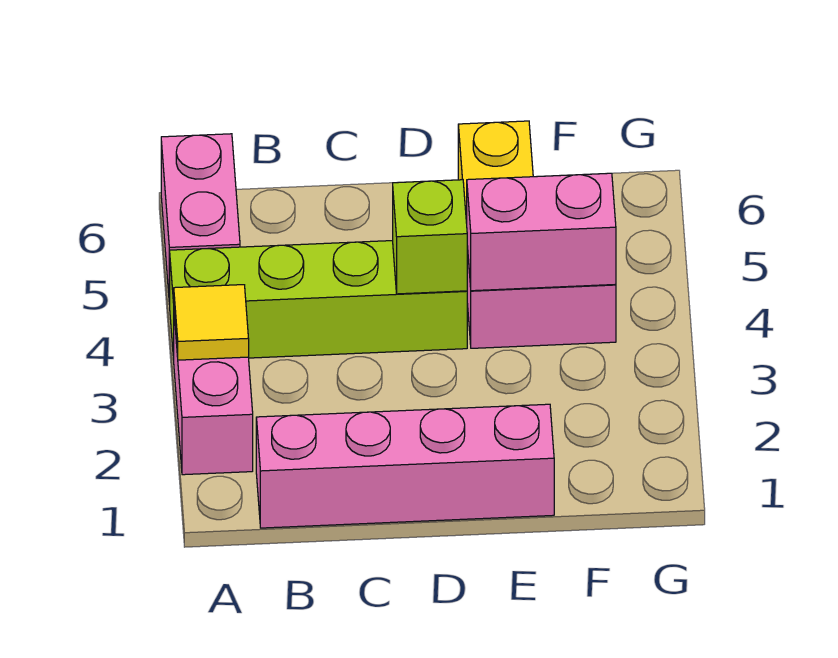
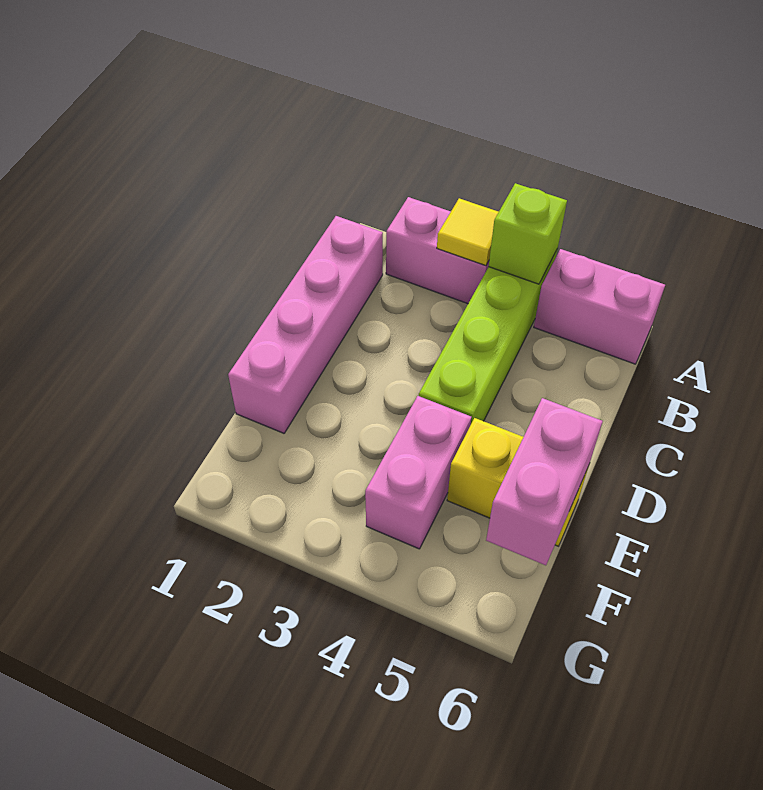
lime brick D4 level 2 -> lime brick A4 level 2
pink brick E4:F4 level 2 -> pink brick E6:F6 level 2

